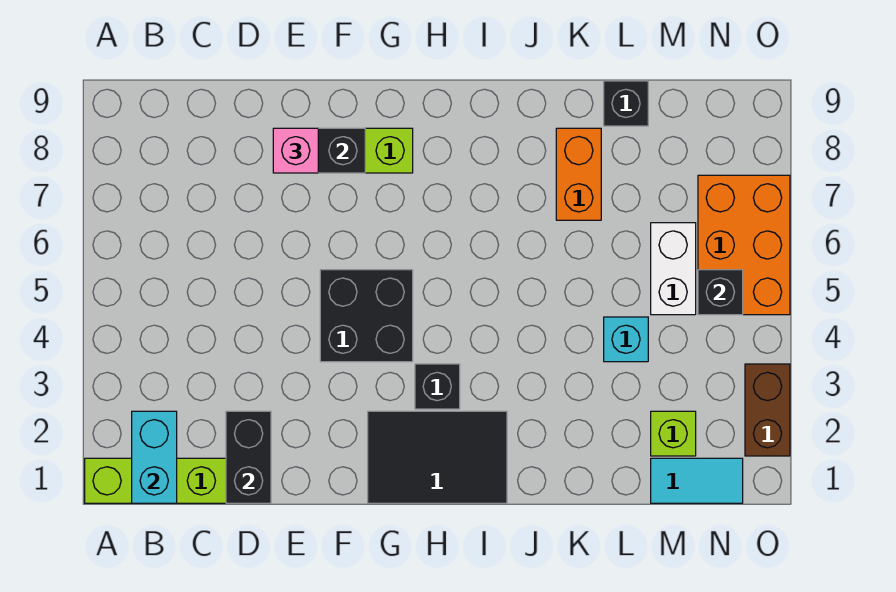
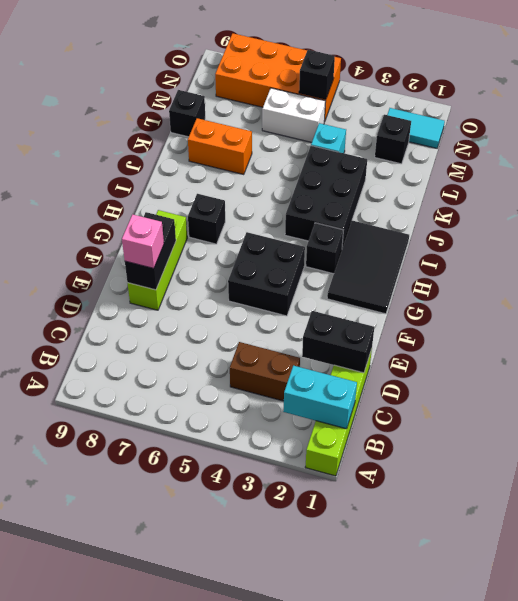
none -> black brick H7 level 1
none -> black brick I3:K4 level 1
cyan tile M1:N1 level 1 -> cyan tile N1:N2 level 1
lime brick M2 level 1 -> black brick M2 level 1
orange brick N5:O7 level 1 -> orange brick N5:O8 level 1
brown brick O2:O3 level 1 -> brown brick C3:C4 level 1

